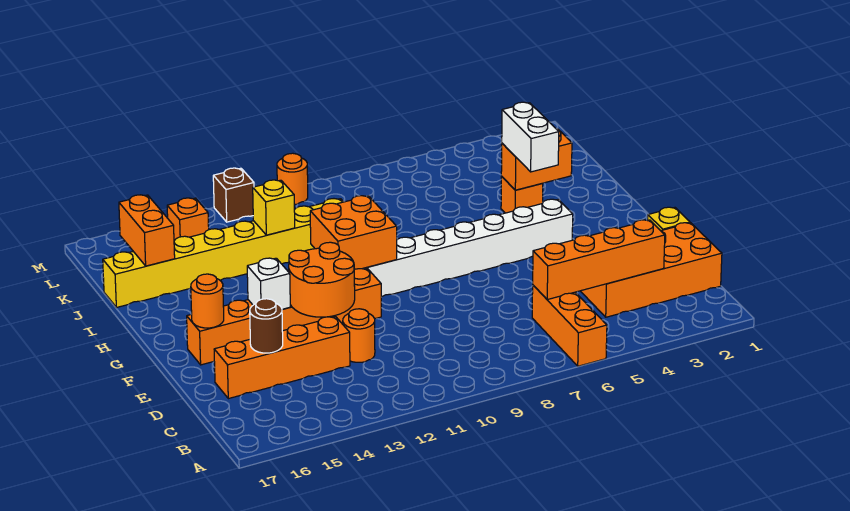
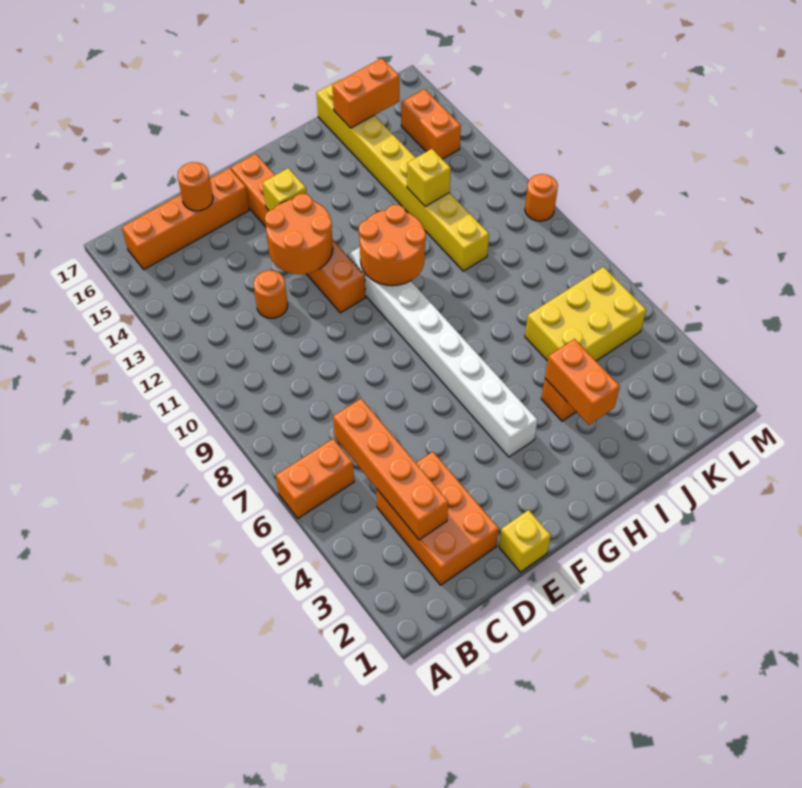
orange brick A6:C6 level 1 -> orange brick A6:B6 level 1
orange brick C1:D4 level 1 -> orange brick C2:D4 level 1
orange brick D13:D16 level 1 -> orange brick B16:E16 level 1
brown round brick D15 level 2 -> none
white brick F14 level 2 -> yellow brick F14 level 2
orange round brick F16 level 2 -> orange round brick D16 level 2
orange brick G10:H11 level 2 -> orange round brick G10:H11 level 2
white brick H4:I4 level 3 -> none
none -> yellow brick J5:L6 level 1
orange brick L14 level 1 -> orange brick L14:L15 level 1
brown brick M12 level 1 -> none

